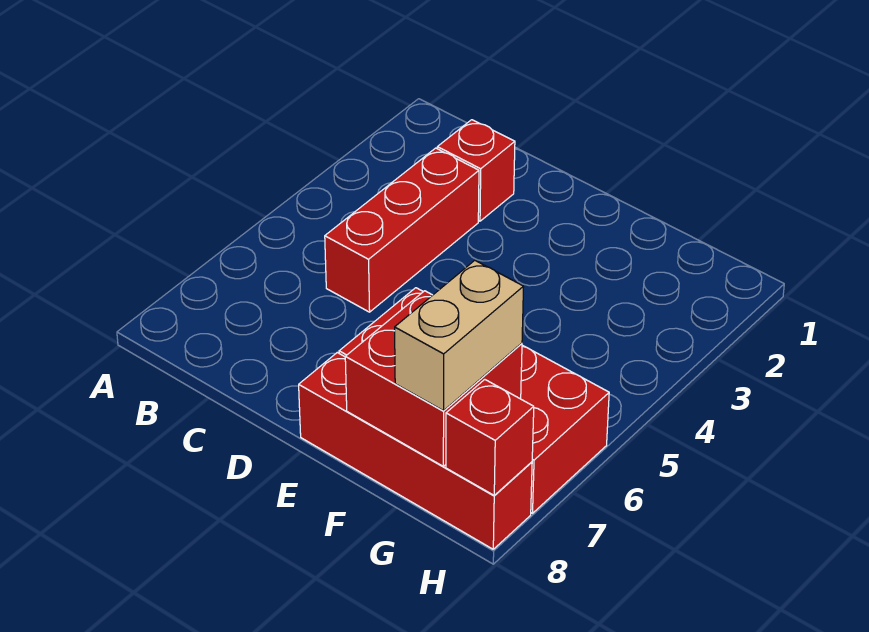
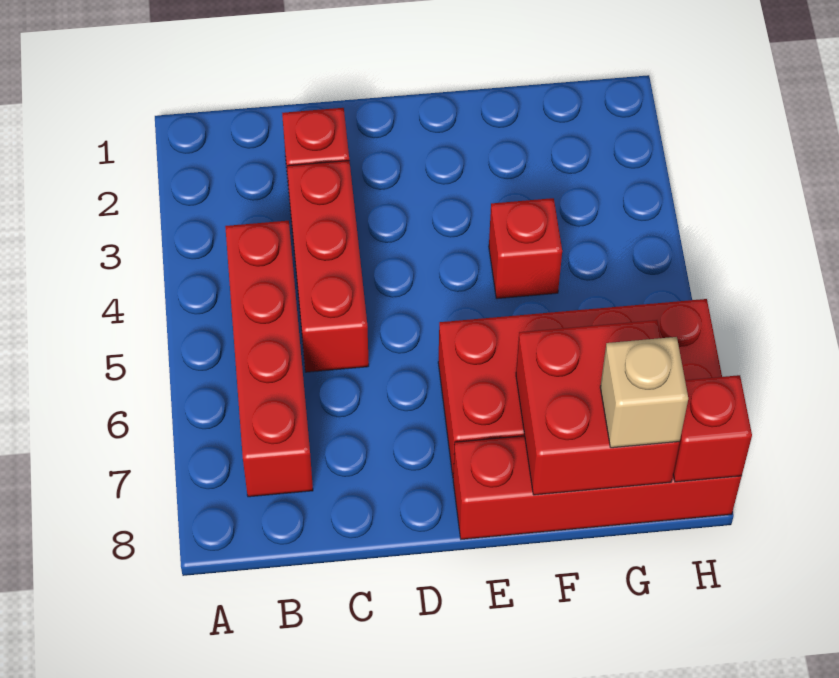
none -> red brick B4:B7 level 1
none -> red brick F4 level 1
tan brick G7:G8 level 3 -> tan brick G8 level 3

